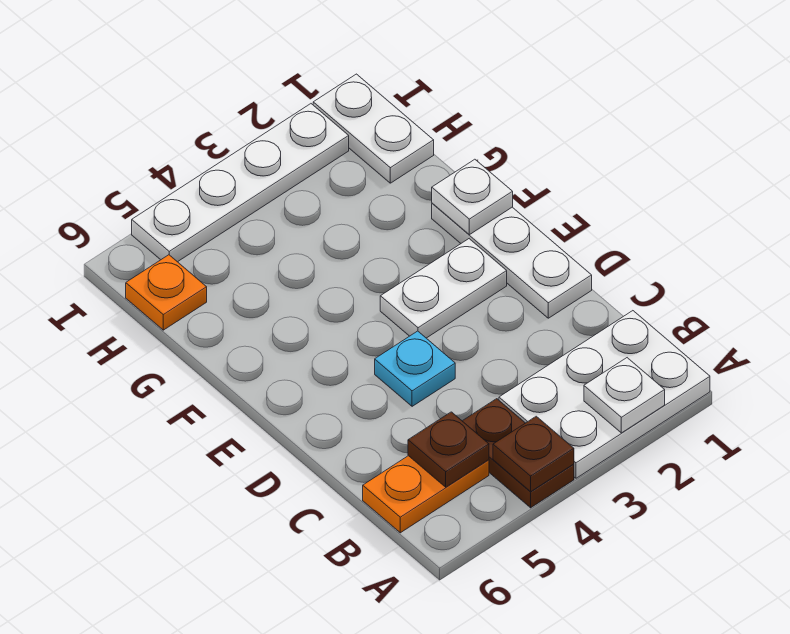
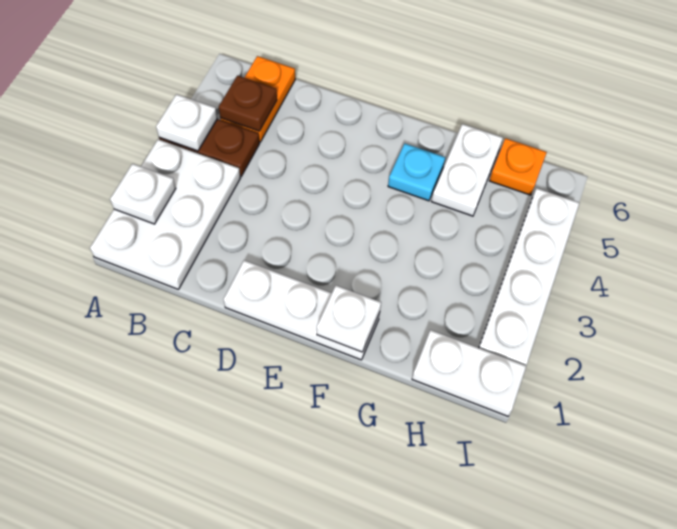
brown plate A4 level 2 -> white plate A4 level 2
cyan plate D4 level 1 -> cyan plate F5 level 1
white plate E2:E3 level 1 -> white plate G5:G6 level 1

